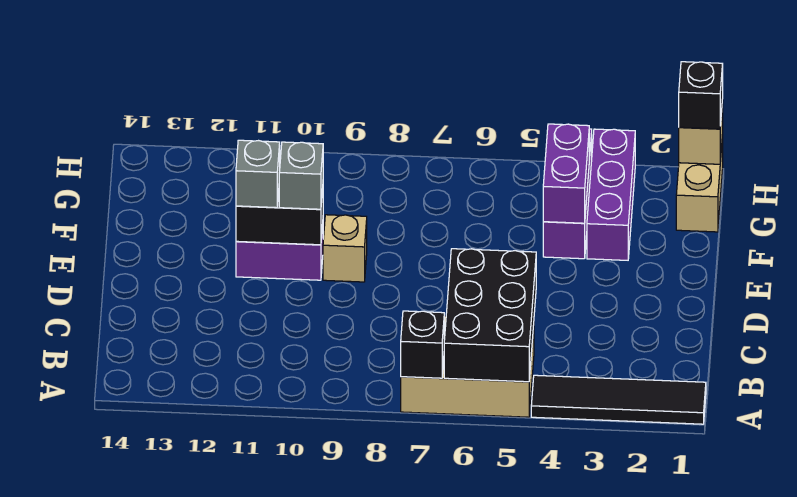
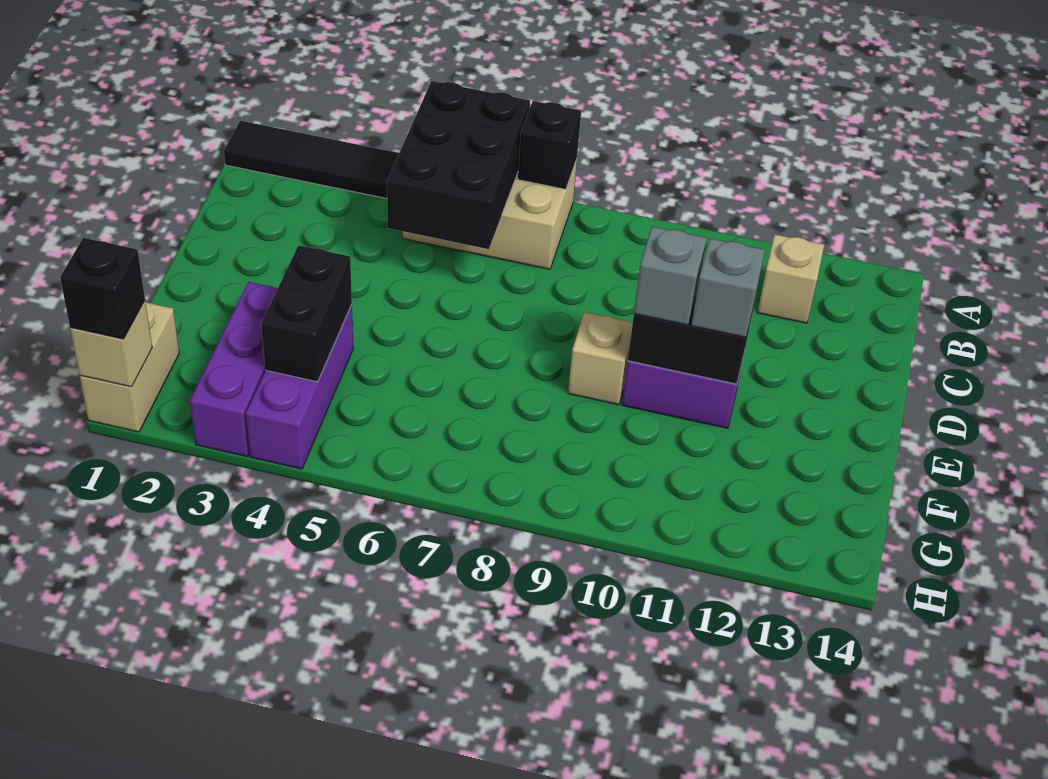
none -> tan brick B12 level 1
purple brick F4:G4 level 2 -> black brick F4:G4 level 2

